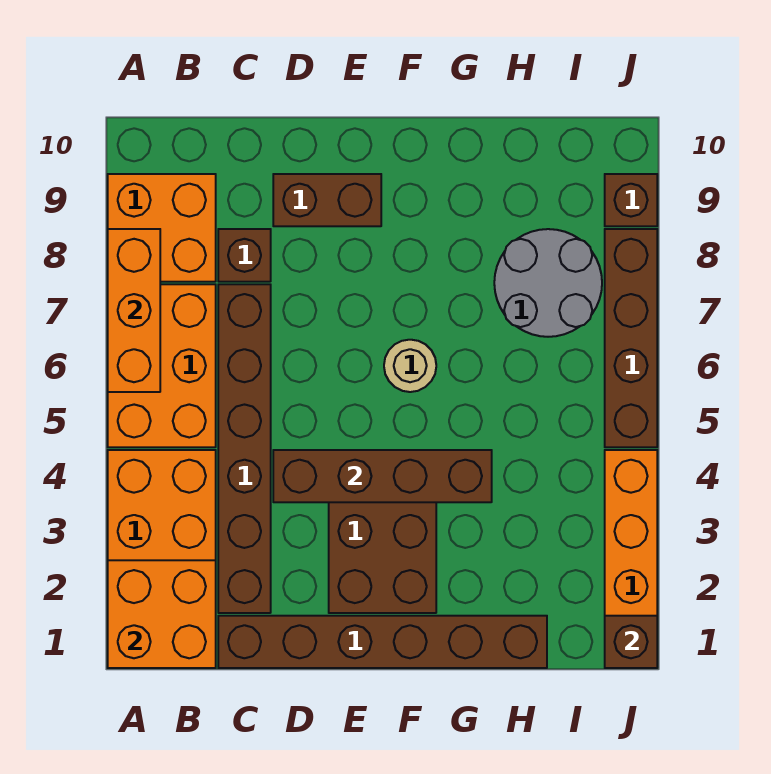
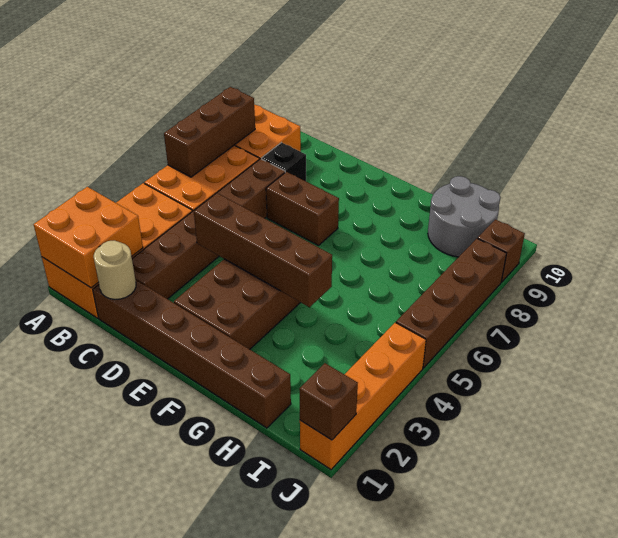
orange brick A6:A8 level 2 -> brown brick A6:A8 level 2
brown brick C8 level 1 -> black brick C8 level 1
brown brick D9:E9 level 1 -> brown brick D7:E7 level 1
tan round brick F6 level 1 -> tan round brick C1 level 2
grey round brick H7:I8 level 1 -> grey round brick H9:I10 level 1

